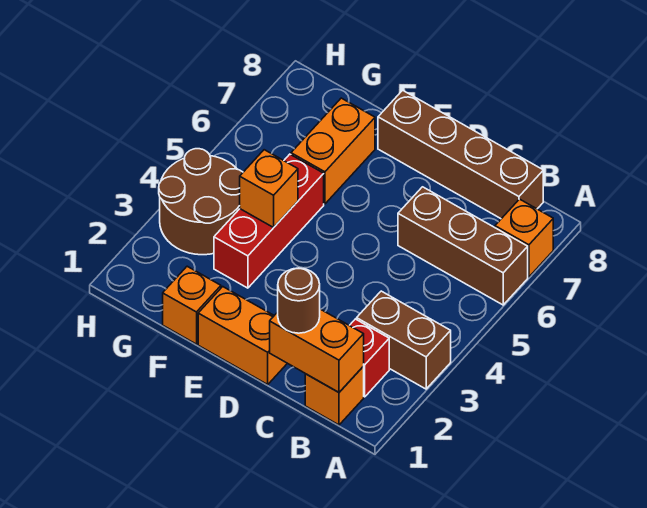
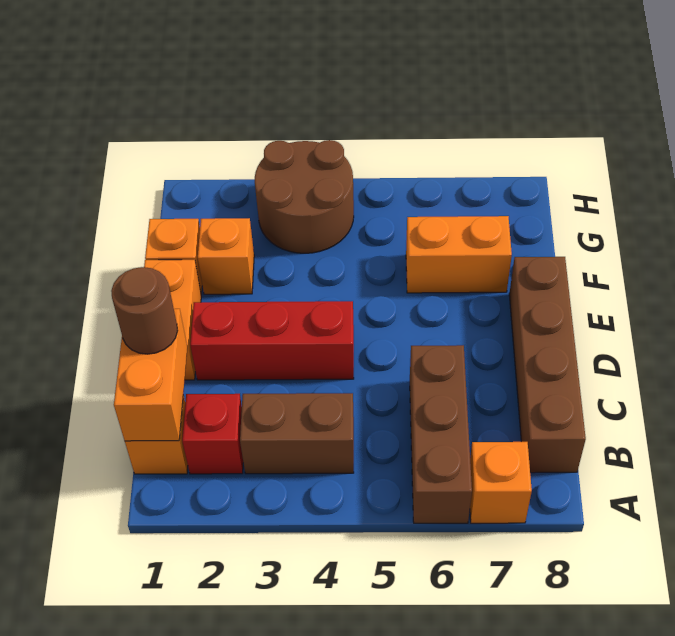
brown brick A3:B3 level 1 -> brown brick B3:B4 level 1
red brick F3:F5 level 1 -> red brick D2:D4 level 1
orange brick F4 level 2 -> orange brick F2 level 1

